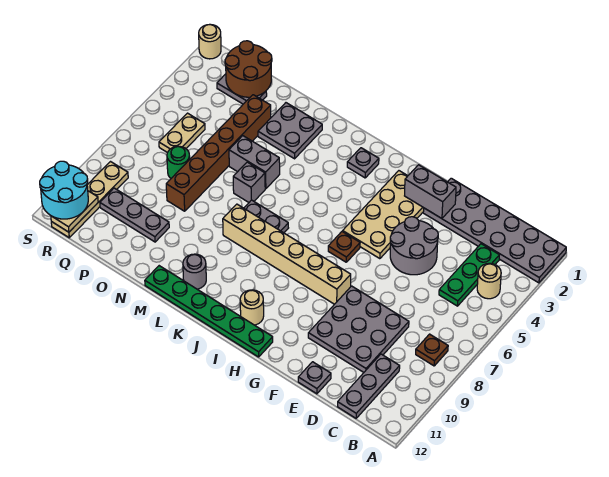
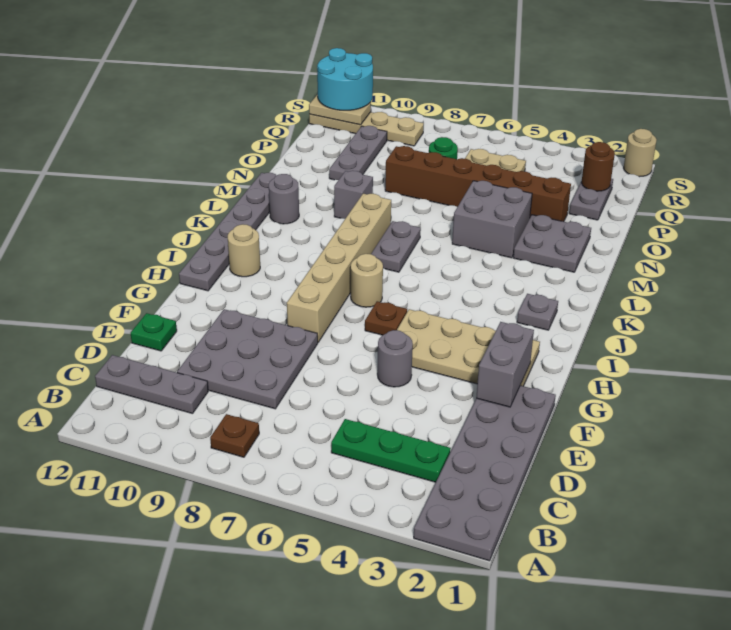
tan round brick B4 level 1 -> tan round brick I7 level 1
grey round brick E4:F5 level 1 -> grey round brick F5 level 1
grey plate E12 level 1 -> green plate E12 level 1
green plate H12:M12 level 1 -> grey plate H12:M12 level 1
grey brick M5:N5 level 1 -> grey brick M4:N5 level 1
grey brick M6 level 1 -> grey brick M9 level 1
brown round brick P1:Q2 level 2 -> brown round brick Q2 level 2

